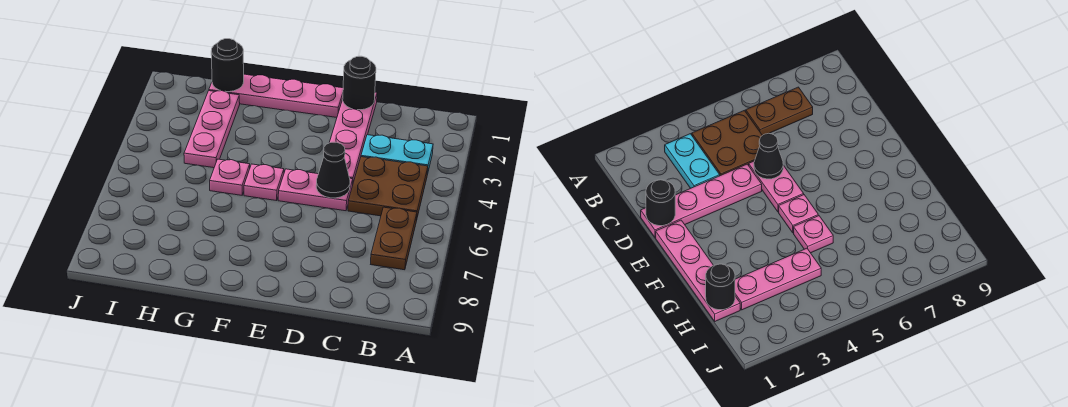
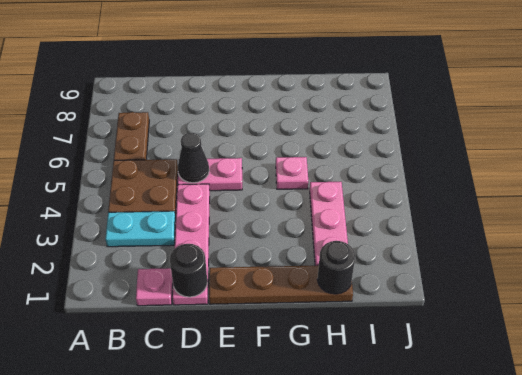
pink plate E1:H1 level 1 -> brown plate E1:H1 level 1
pink plate F5 level 1 -> pink plate C1 level 1

